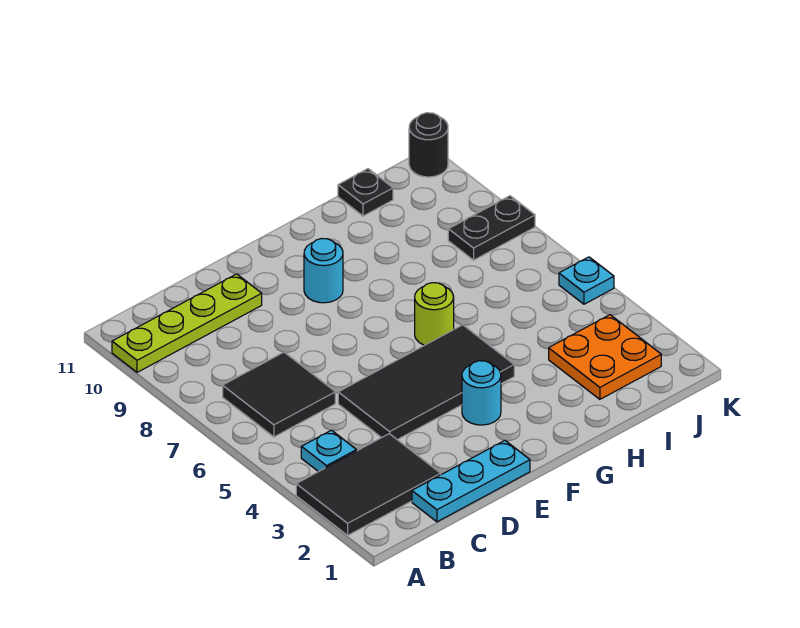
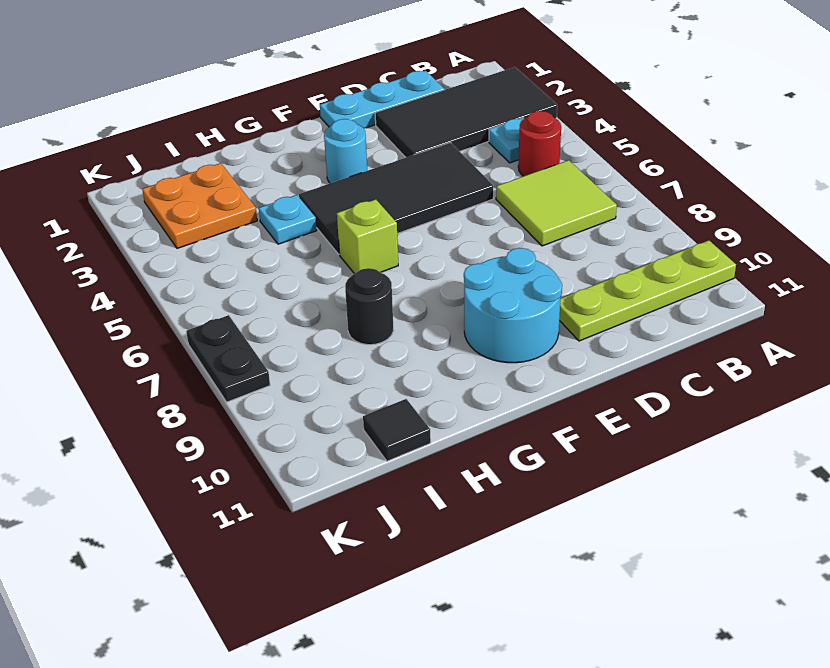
black tile A2:C3 level 1 -> black tile A2:D3 level 1
none -> red round brick B5 level 1
black tile B6:C7 level 1 -> lime tile B6:C7 level 1
cyan round brick F9 level 1 -> cyan round brick E9:F10 level 1
lime round brick G6 level 1 -> lime brick G6 level 1
black plate I11 level 1 -> black tile I11 level 1
black plate J8:K8 level 1 -> black plate K7:K8 level 1
cyan plate K5 level 1 -> cyan plate H4 level 1
black round brick K11 level 1 -> black round brick H8 level 1

